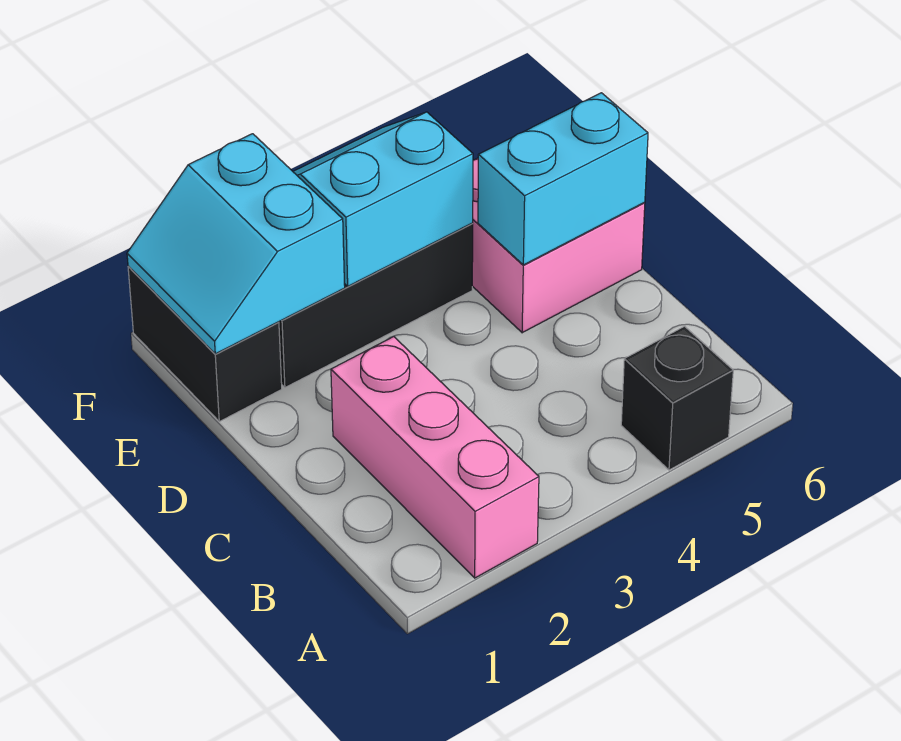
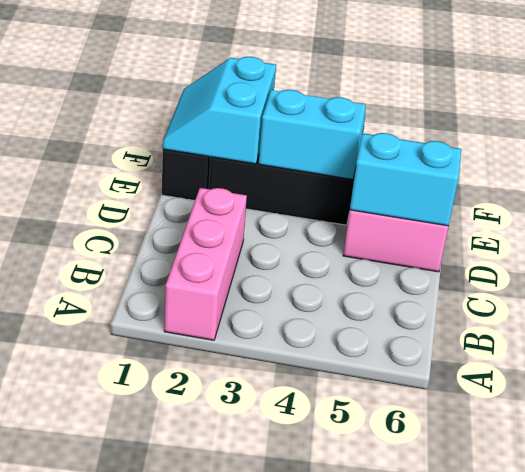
black brick A5 level 1 -> none

